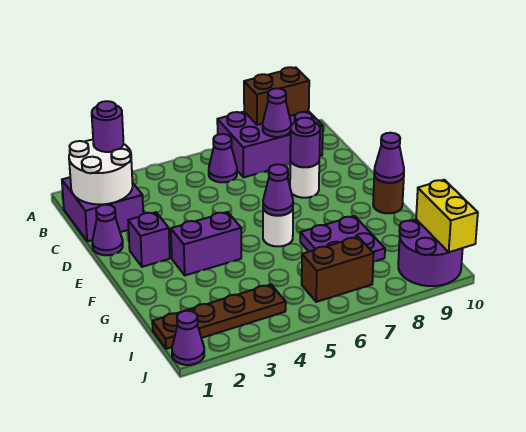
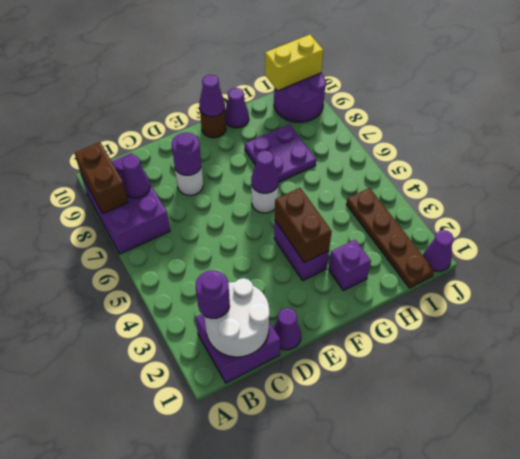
purple cone B6 level 1 -> purple cone G10 level 1
purple brick E2 level 1 -> purple brick G2 level 1
brown brick I6:I7 level 1 -> brown brick F3:F4 level 2

